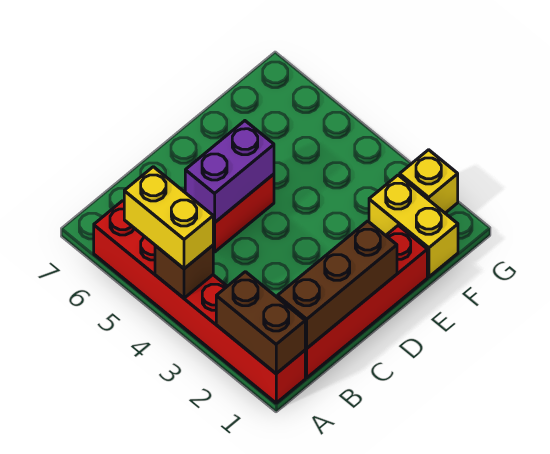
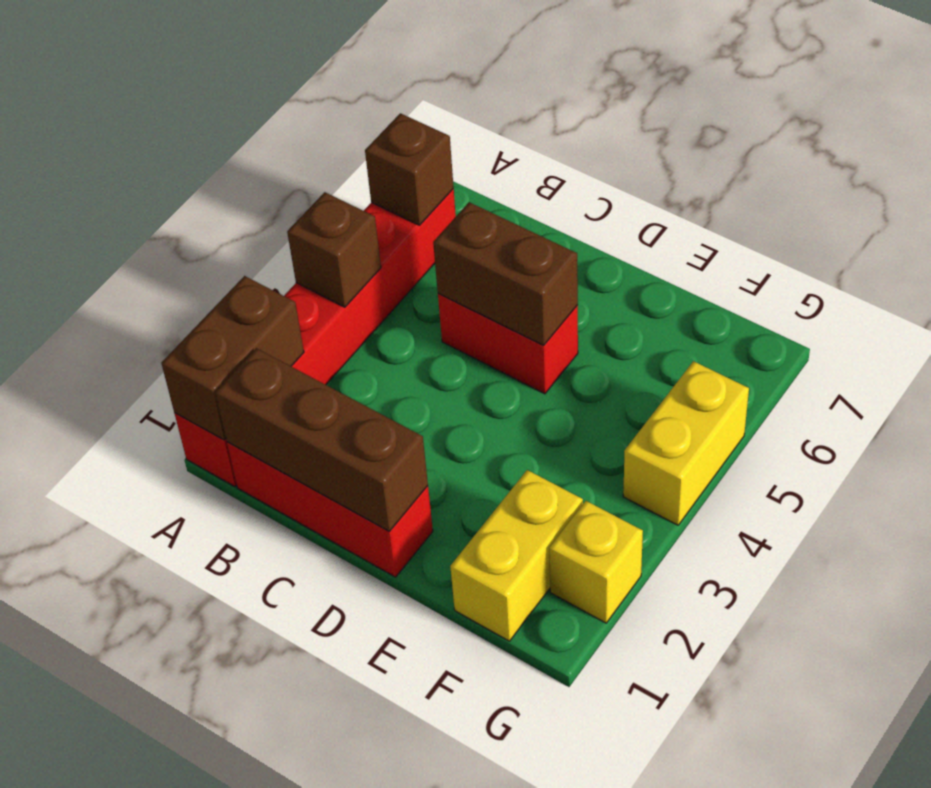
yellow brick A4:A5 level 3 -> yellow brick G4:G5 level 1
none -> brown brick A6 level 2
red brick B1:E1 level 1 -> red brick B1:D1 level 1
purple brick C5:D5 level 2 -> brown brick C5:D5 level 2

